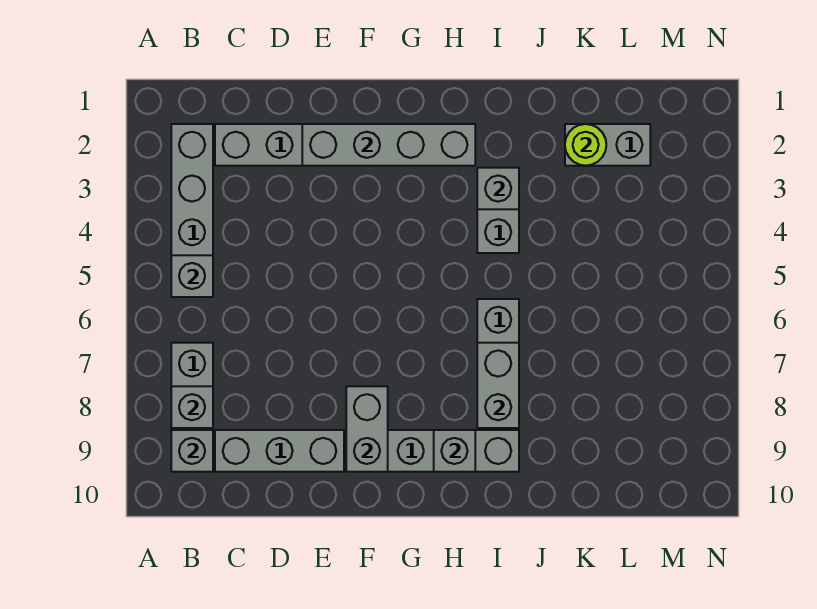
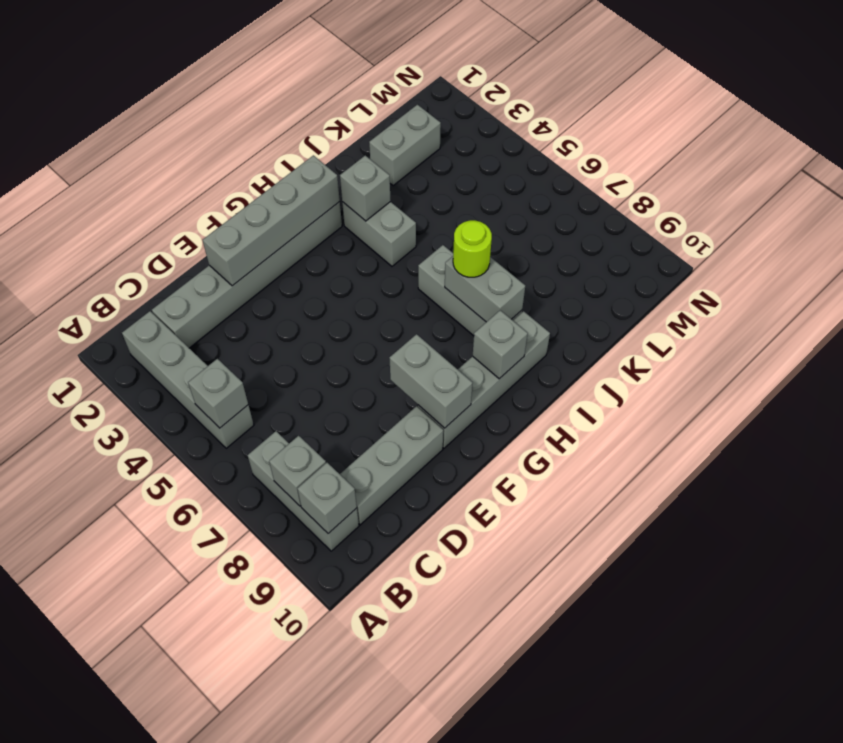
lime round brick K2 level 2 -> lime round brick I7 level 3

